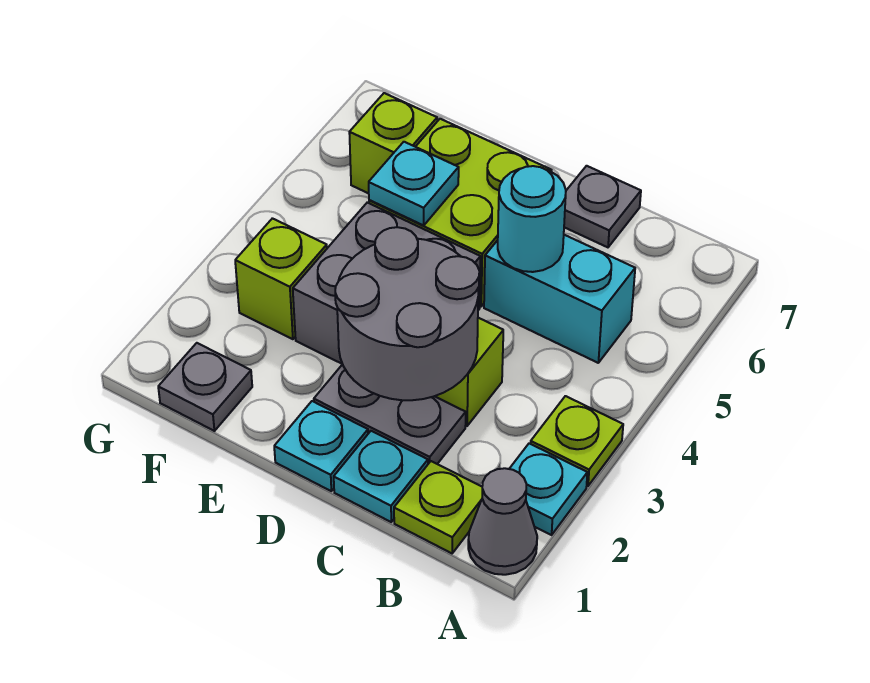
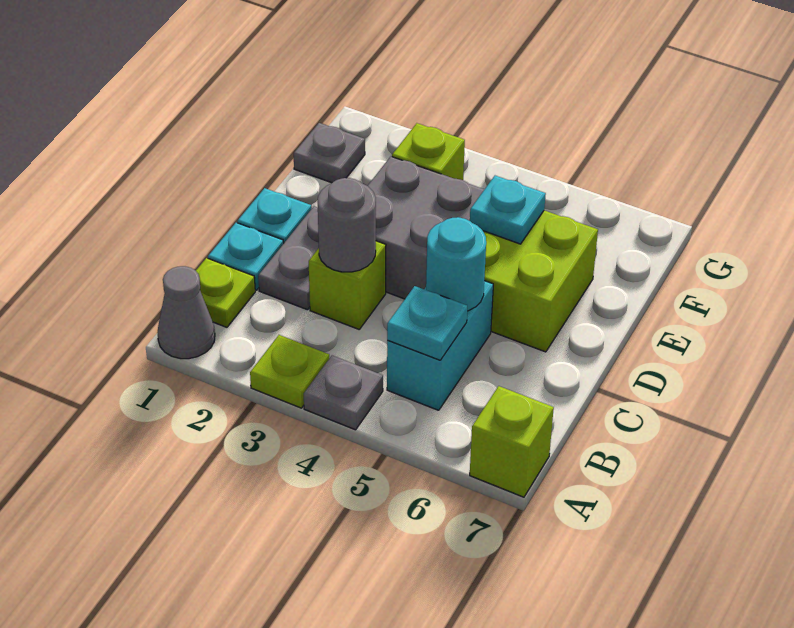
cyan plate A2 level 1 -> cyan plate B5 level 2
grey round brick C2:D3 level 2 -> grey round brick C3 level 2
grey plate C7 level 1 -> grey plate A4 level 1
lime brick F6 level 1 -> lime brick A7 level 1

